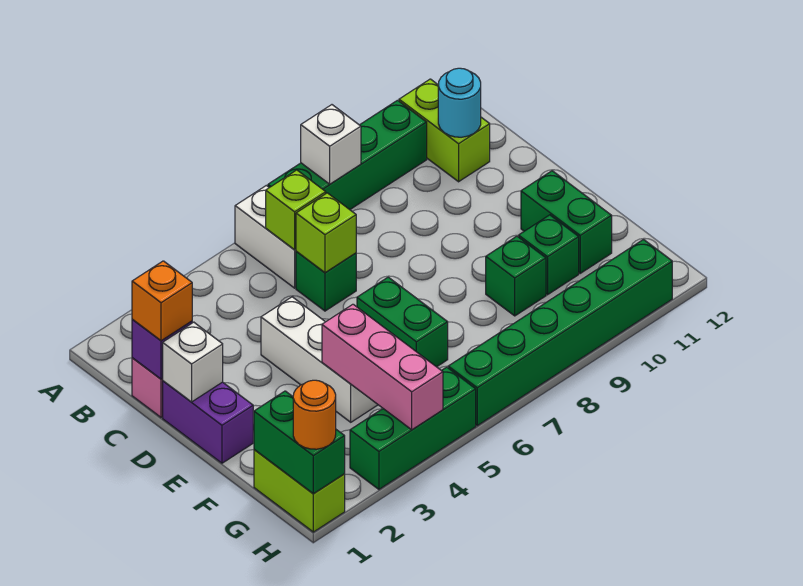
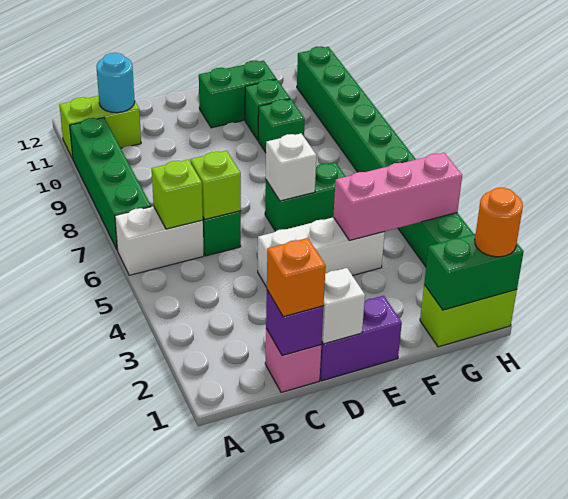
white brick A8 level 2 -> white brick E6 level 2

